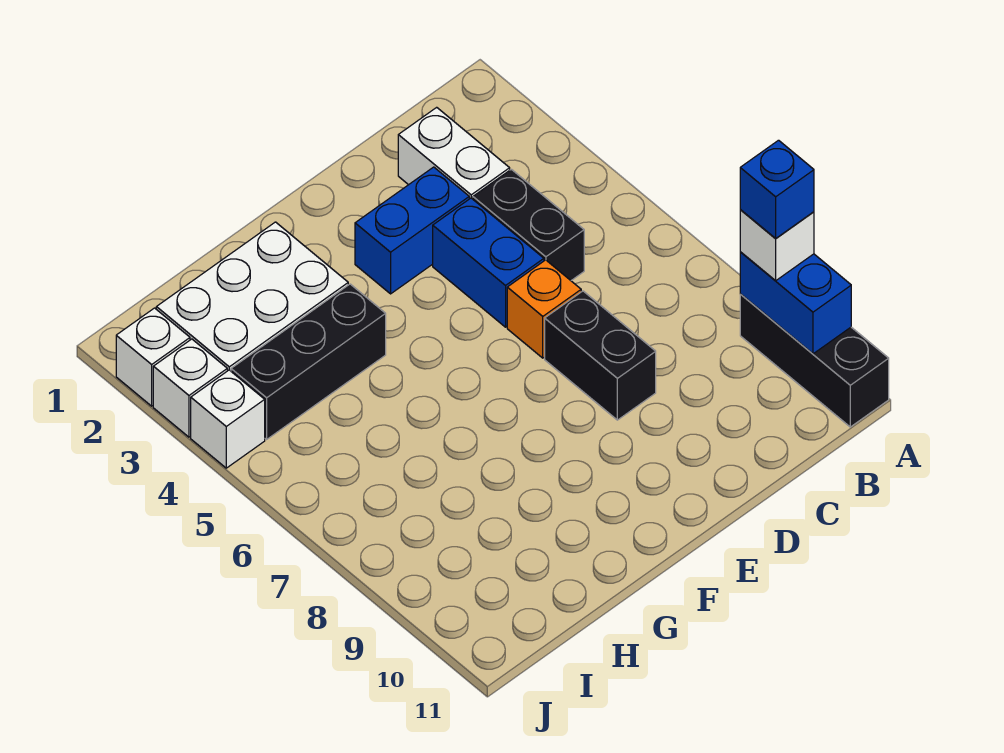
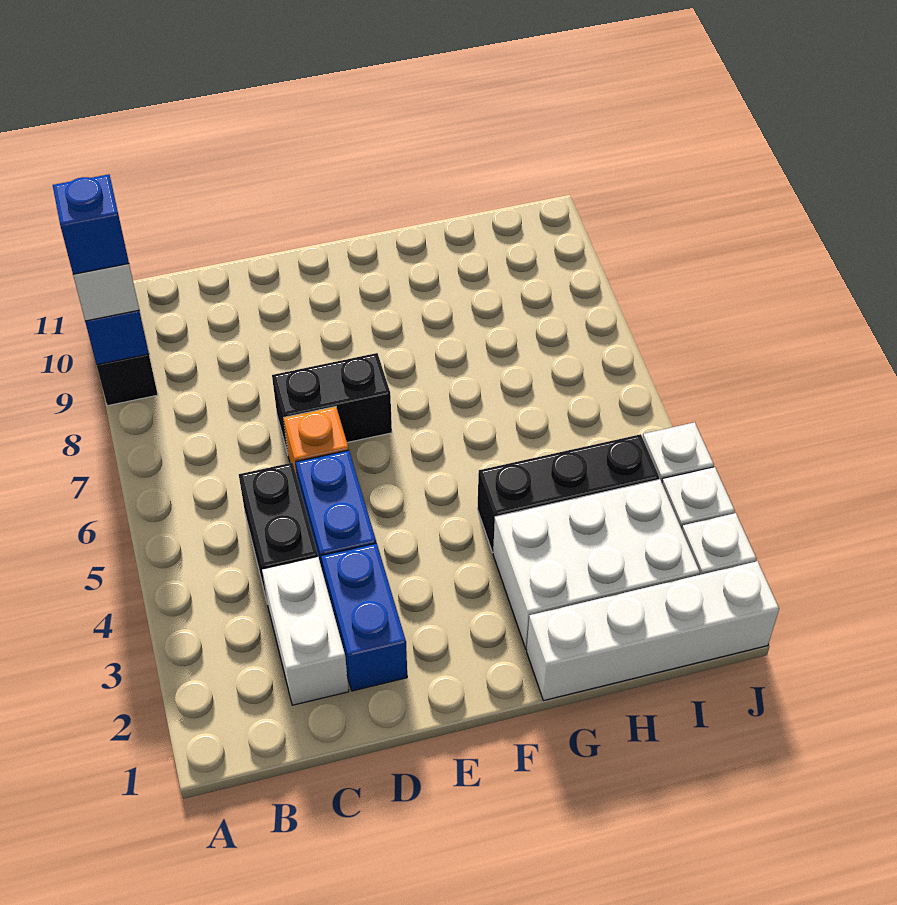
blue brick D3:E3 level 1 -> blue brick D2:D3 level 1
black brick D7:D8 level 1 -> black brick D7:E7 level 1
none -> white brick G1:J1 level 1

